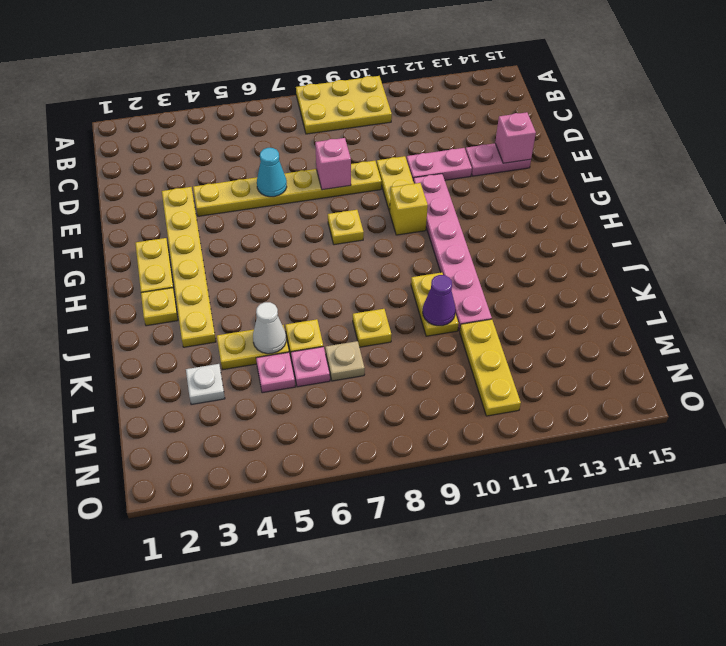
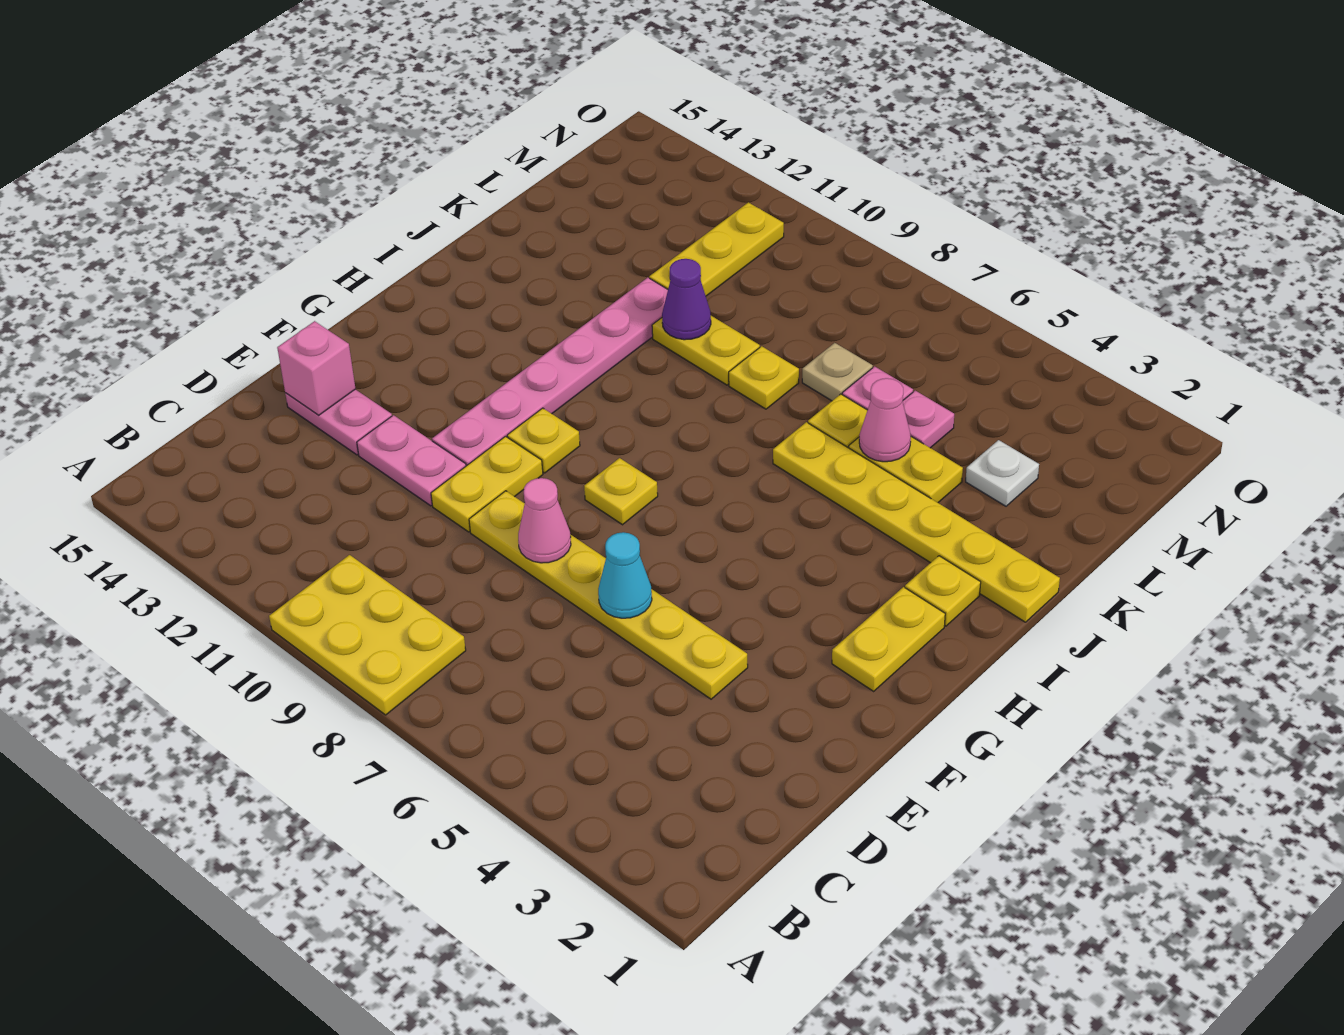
yellow plate E3:J3 level 1 -> yellow plate J1:J6 level 1
pink brick E8 level 2 -> pink cone E8 level 2
yellow brick G10 level 1 -> yellow plate G10 level 1
yellow plate J10:K10 level 1 -> yellow plate K9:K10 level 1
white cone K5 level 2 -> pink cone K5 level 2

